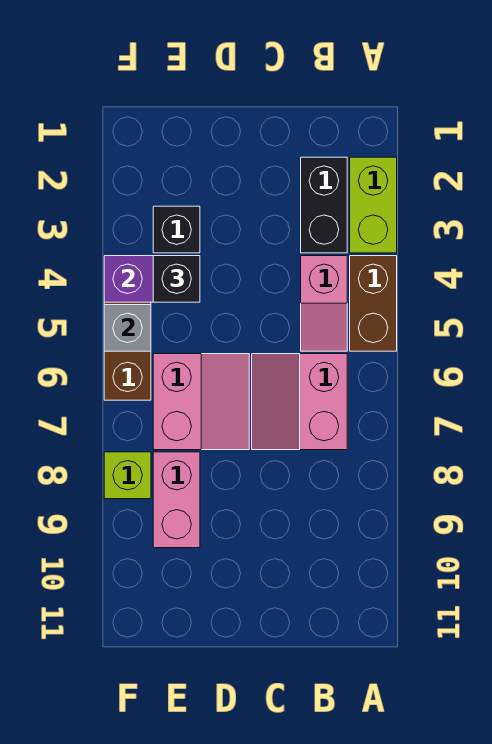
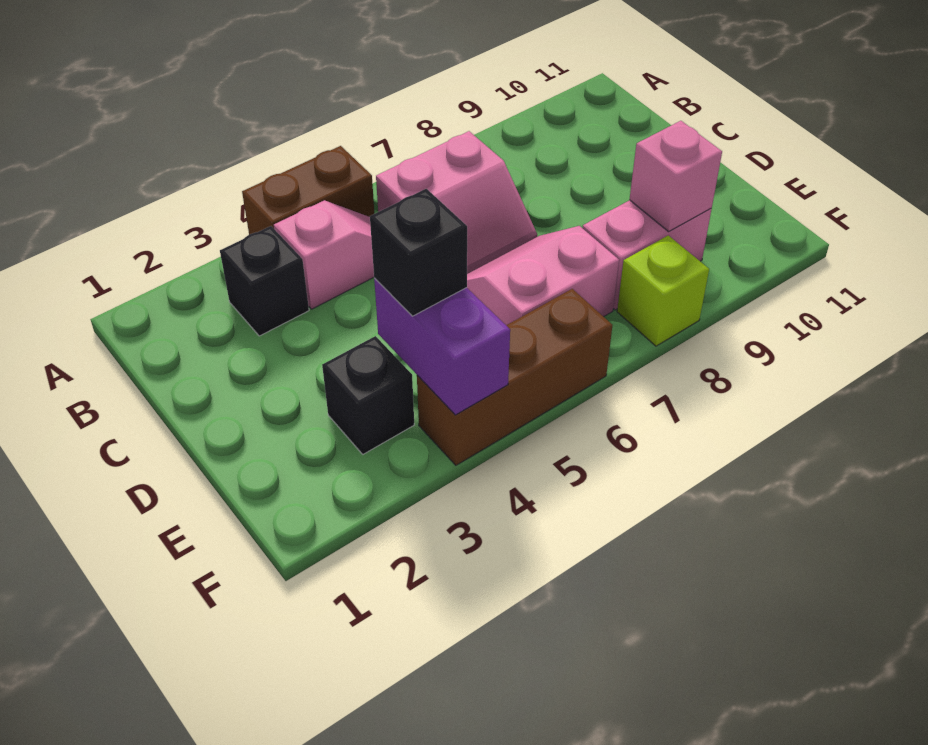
lime brick A2:A3 level 1 -> none
black brick B2:B3 level 1 -> black brick B3 level 1
none -> pink brick E9 level 2
grey brick F5 level 2 -> none

